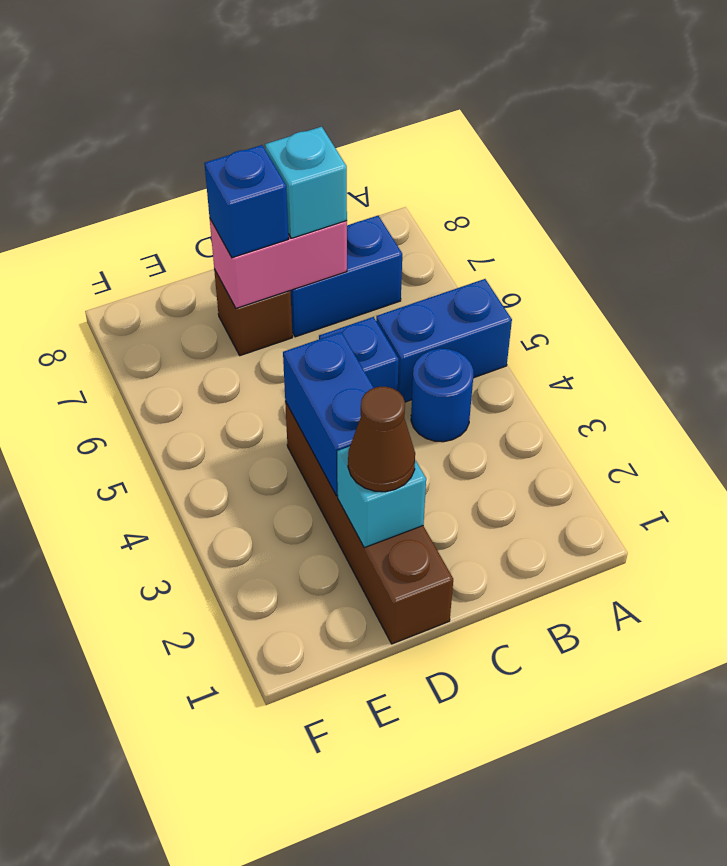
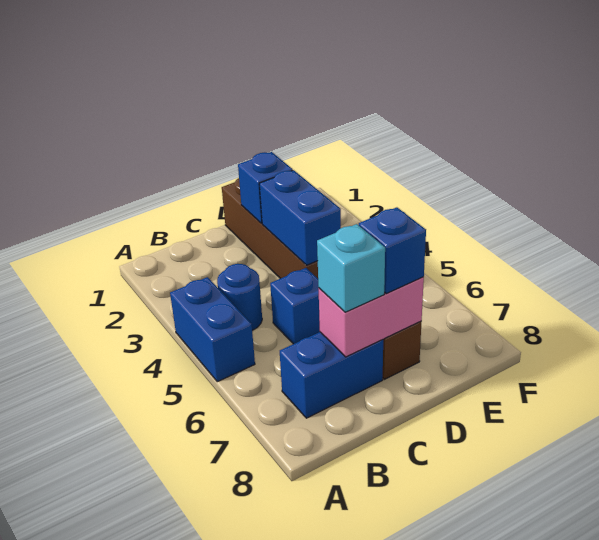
blue brick A5:B5 level 1 -> blue brick A4:A5 level 1
cyan brick D2 level 2 -> blue brick D2 level 2
brown cone D2 level 3 -> none

